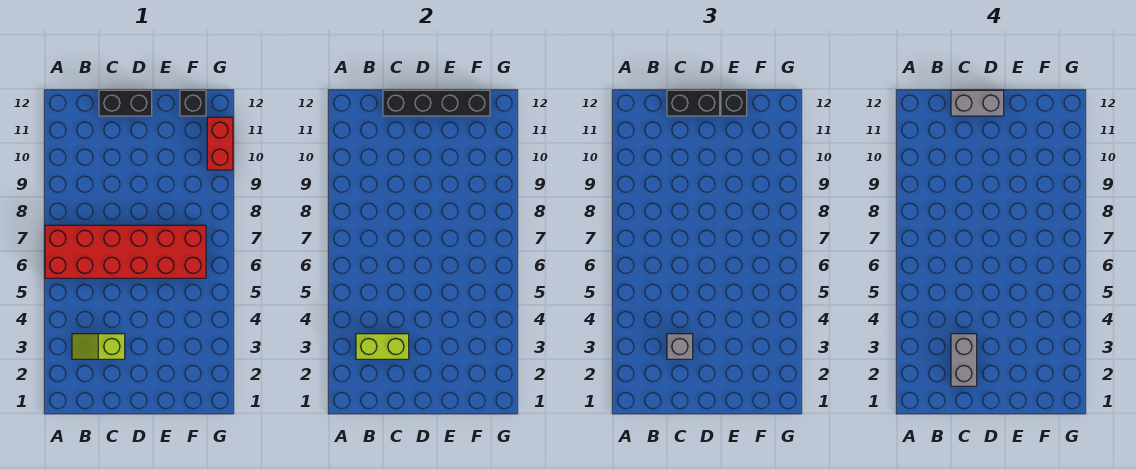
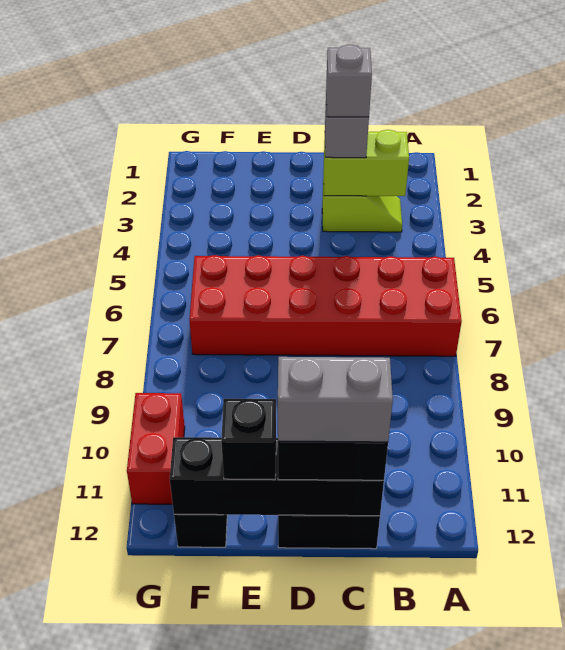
grey brick C2:C3 level 4 -> grey brick C3 level 4

